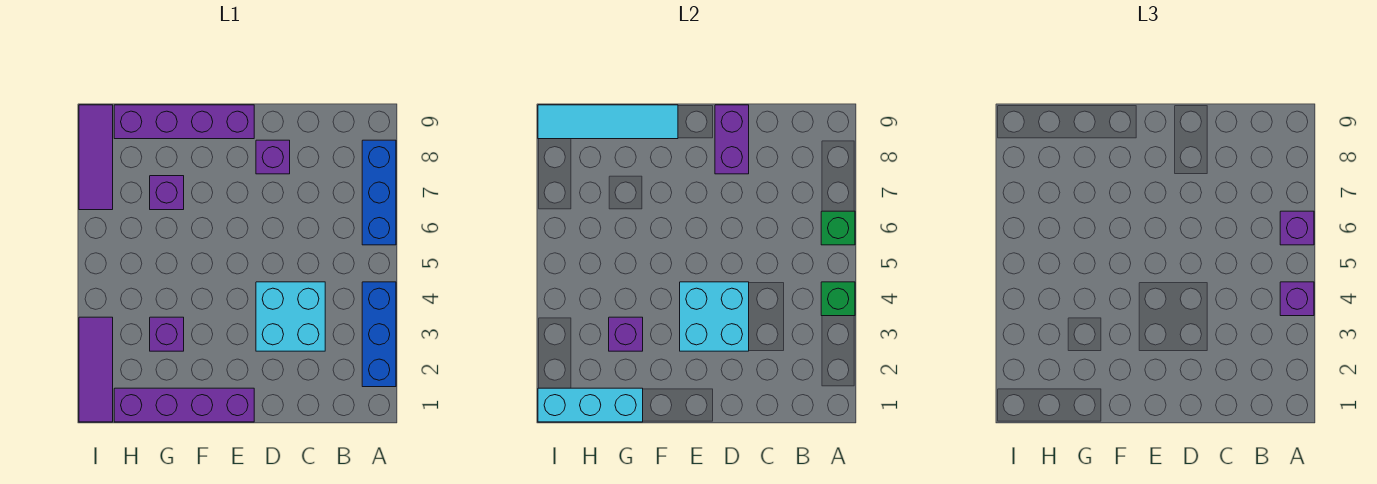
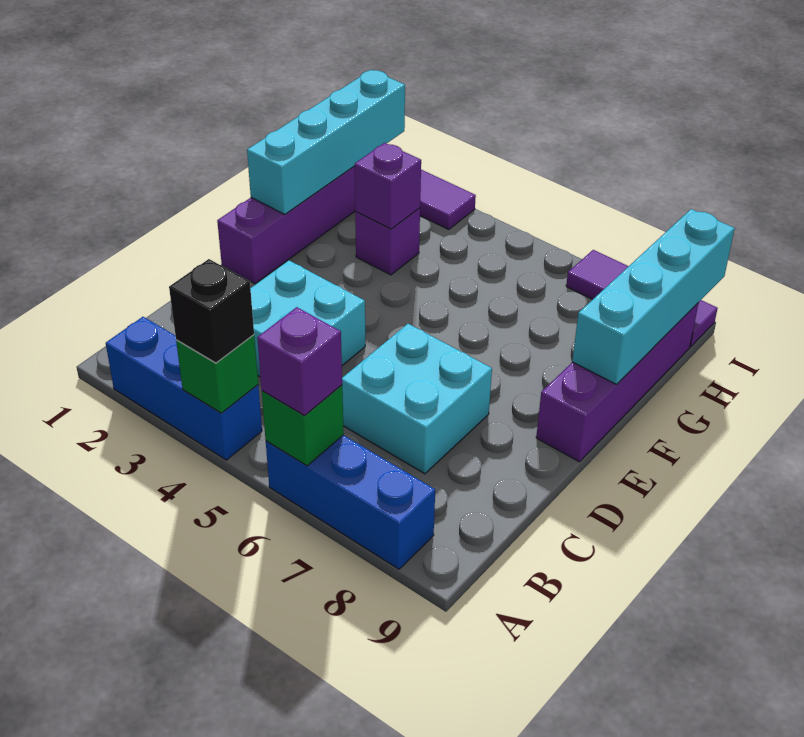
purple brick A4 level 3 -> black brick A4 level 3
cyan brick D3:E4 level 2 -> cyan brick C6:D7 level 1
purple brick D8 level 1 -> none
purple brick D8:D9 level 2 -> none
cyan tile F9:I9 level 2 -> cyan brick F9:I9 level 2
cyan brick G1:I1 level 2 -> cyan brick F1:I1 level 2
purple brick G7 level 1 -> none

